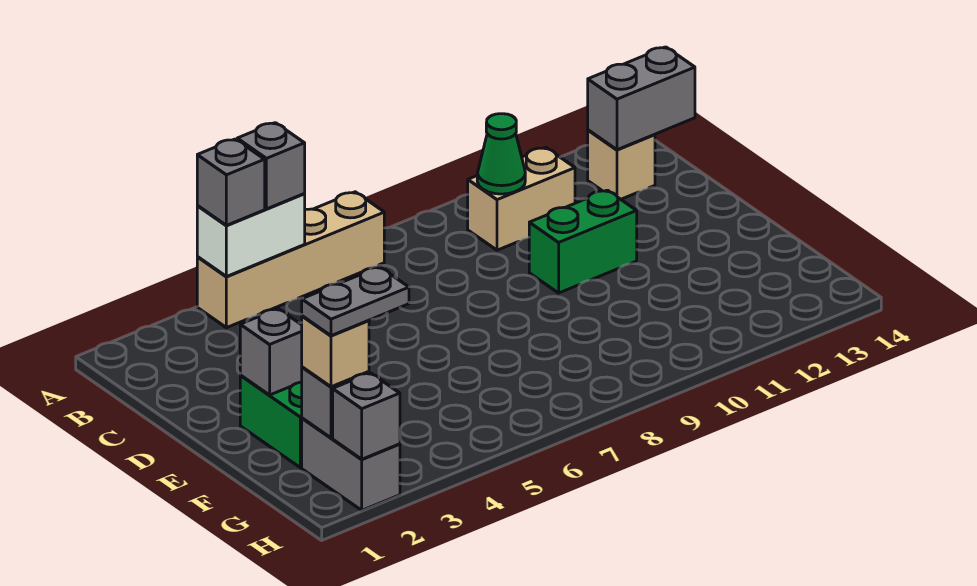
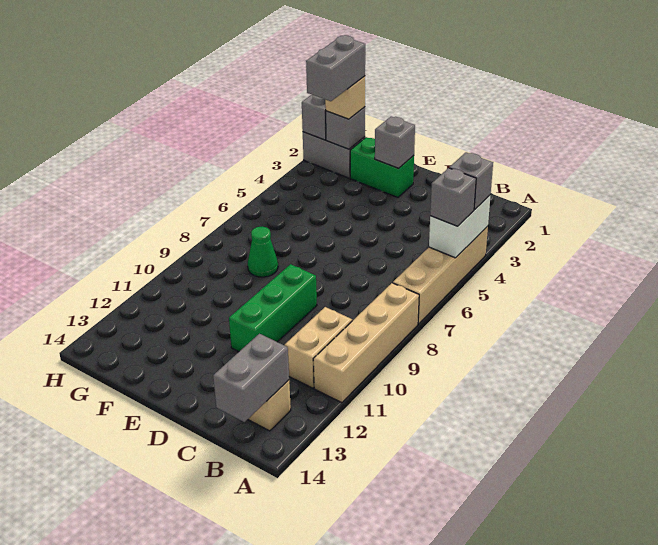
none -> tan brick A8:A11 level 1
green cone B10 level 2 -> green cone F8 level 1
green brick D10:D11 level 1 -> green brick D9:D11 level 1
grey plate G2:G3 level 4 -> grey brick G2:G3 level 4

